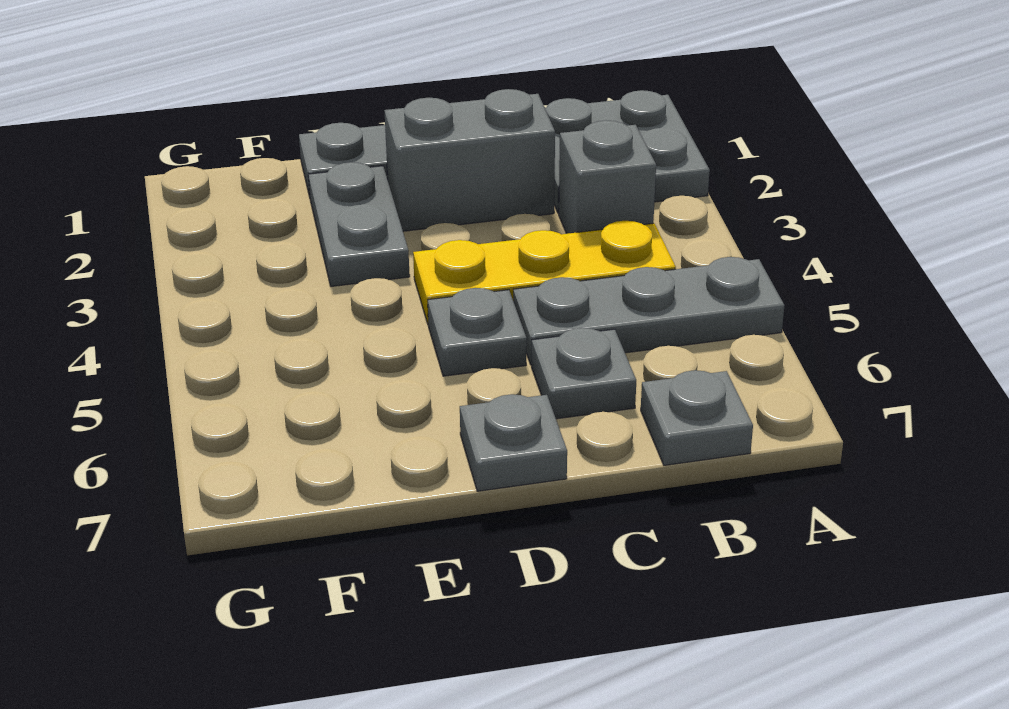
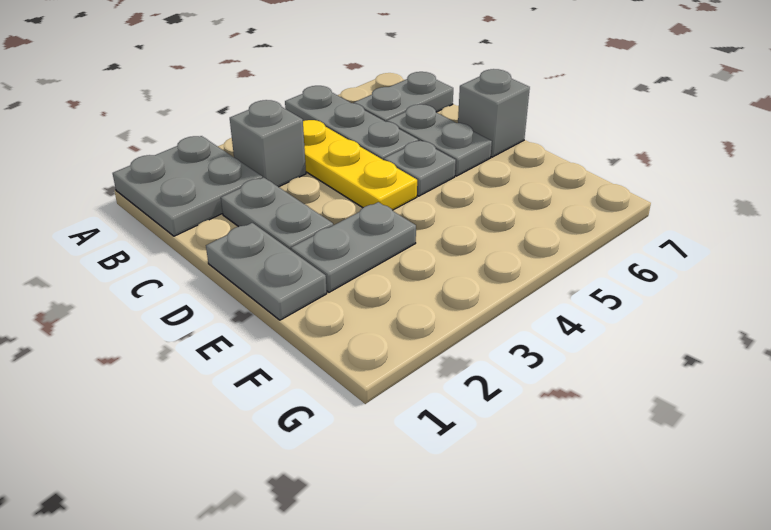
grey plate B7 level 1 -> grey plate B6:B7 level 1
grey brick C2:D2 level 1 -> grey plate C2:D2 level 1
grey plate C6 level 1 -> grey plate C6:D6 level 1
grey plate D7 level 1 -> grey brick D7 level 1

